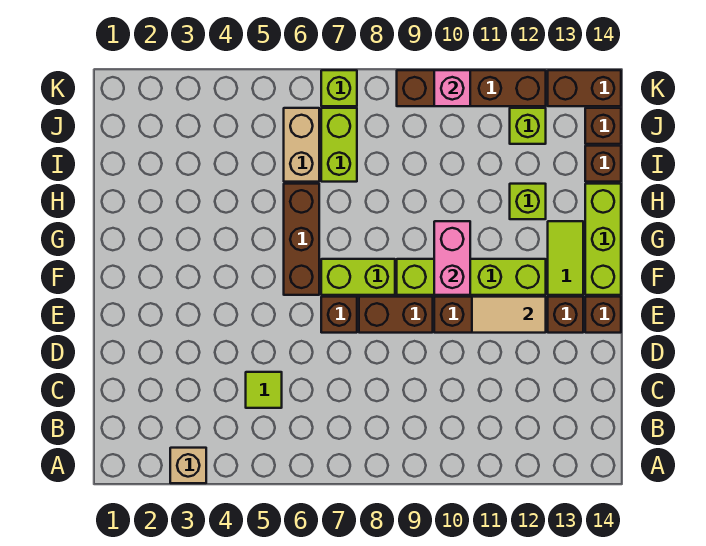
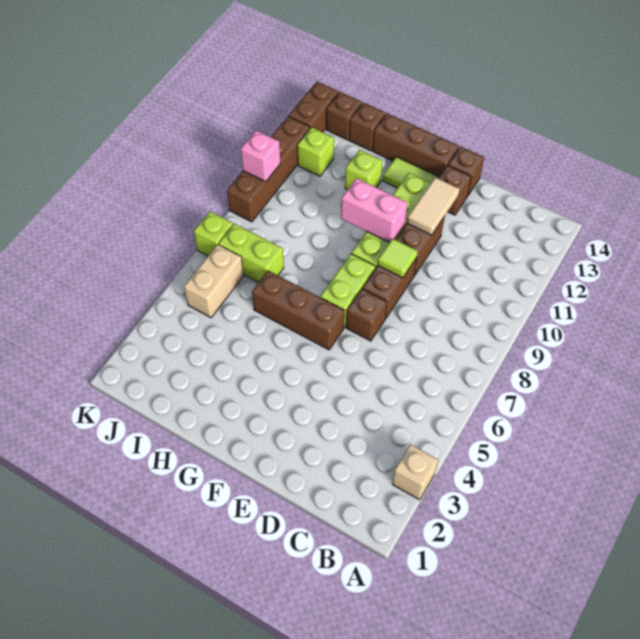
lime tile C5 level 1 -> lime tile E9 level 2
lime brick F14:H14 level 1 -> brown brick F14:H14 level 1
tan brick I6:J6 level 1 -> tan brick J5:J6 level 1

